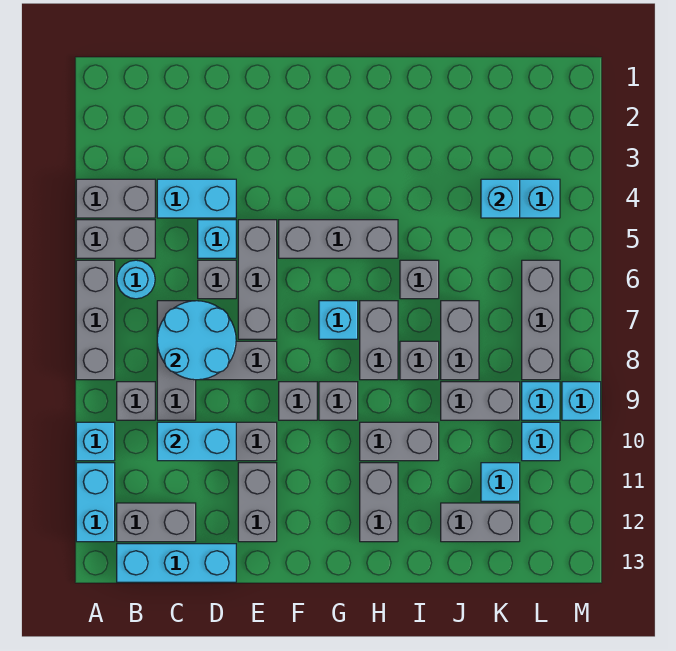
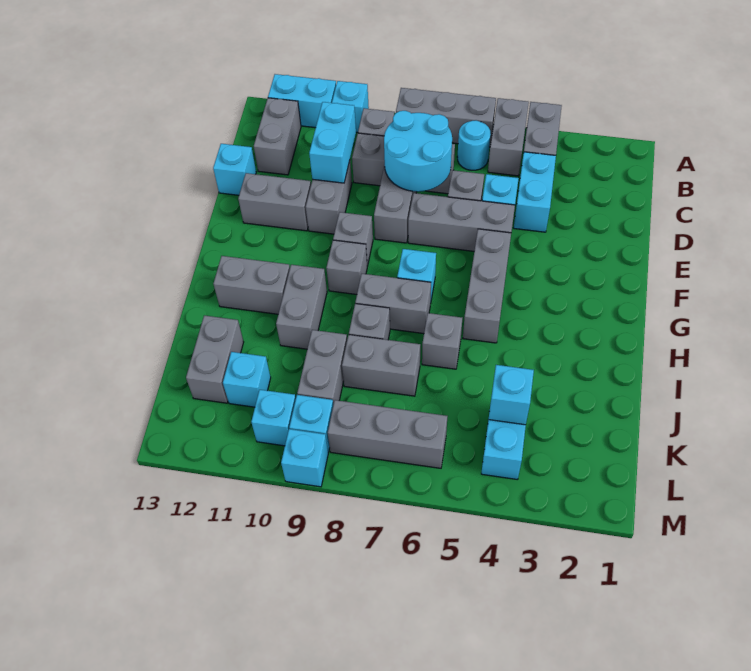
cyan brick B13:D13 level 1 -> cyan brick D13 level 1

